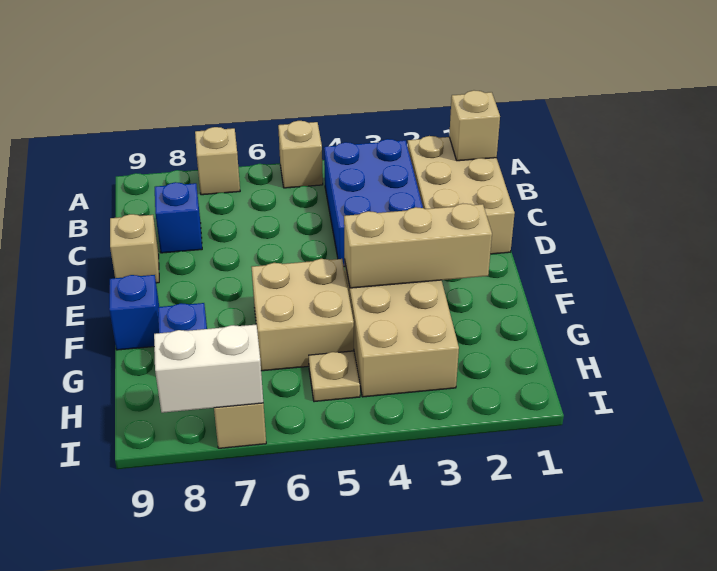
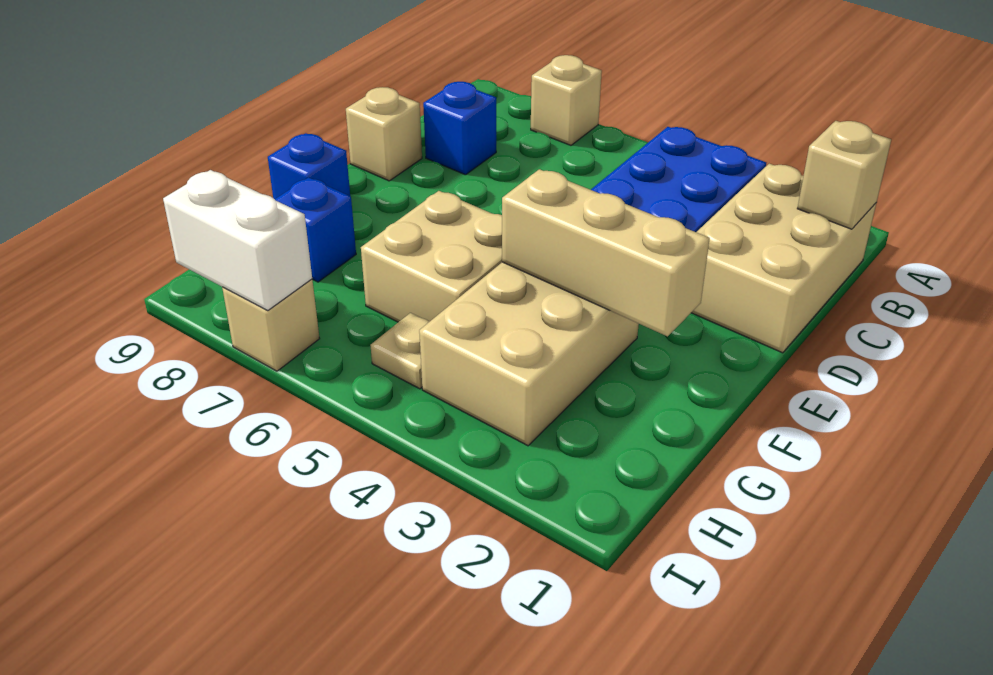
tan brick A5 level 1 -> none

